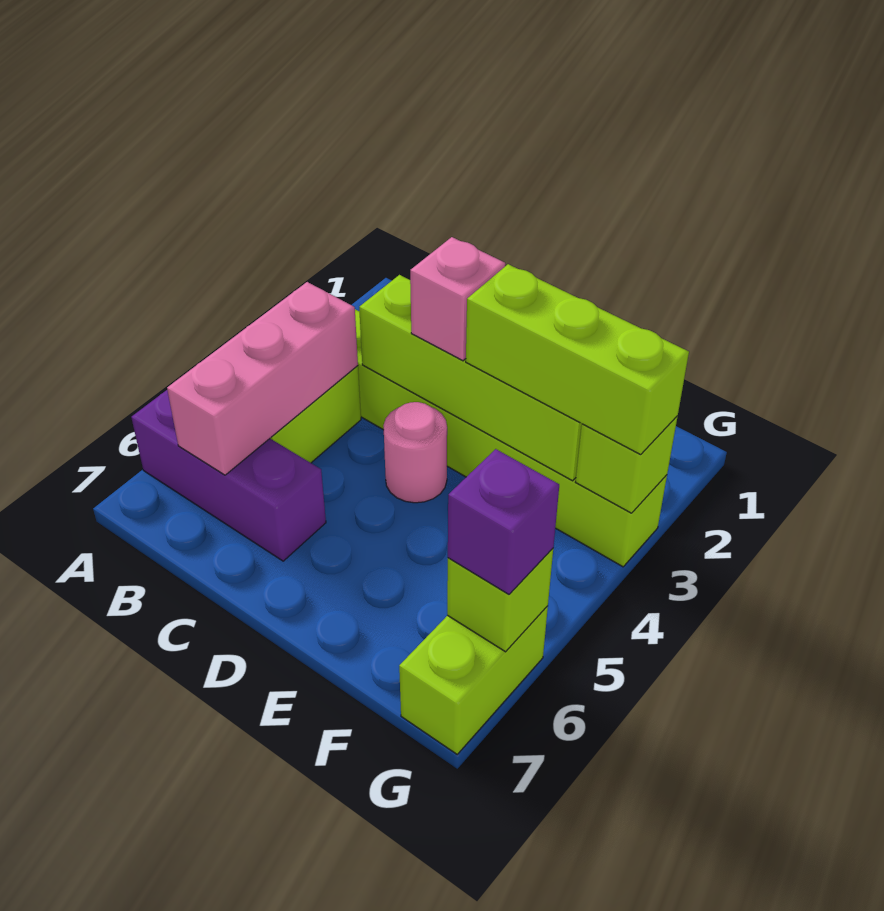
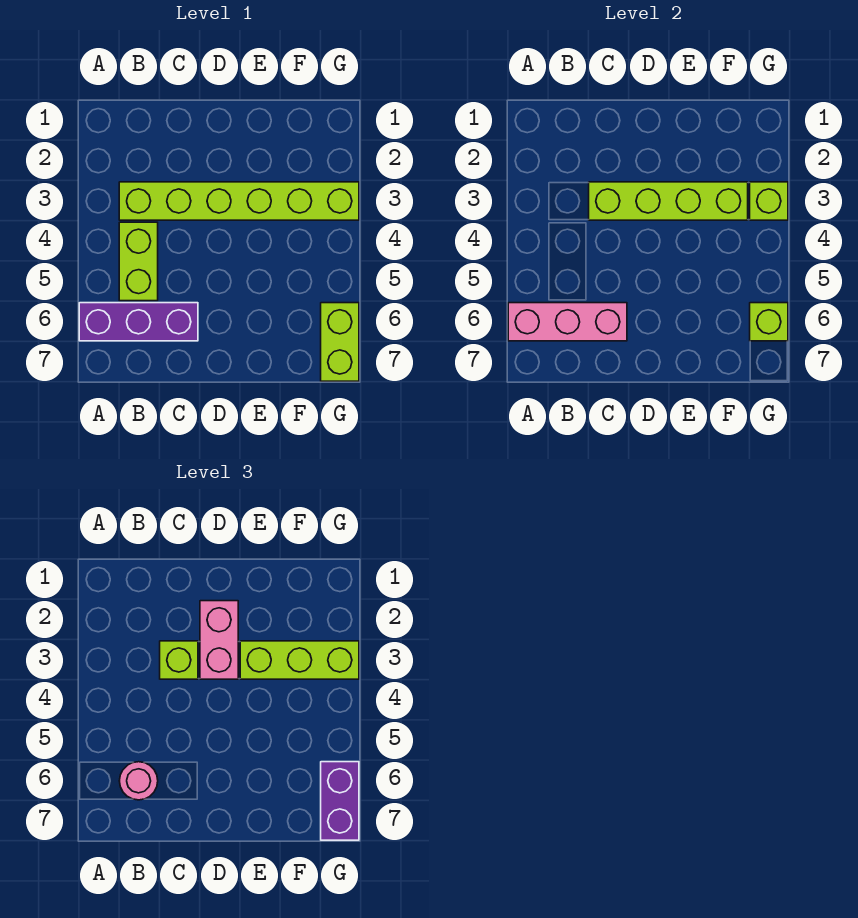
pink brick B4:B6 level 2 -> pink brick A6:C6 level 2
none -> lime brick C3 level 3
pink brick D3 level 3 -> pink brick D2:D3 level 3
pink round brick D4 level 1 -> pink round brick B6 level 3
purple brick G6 level 3 -> purple brick G6:G7 level 3

